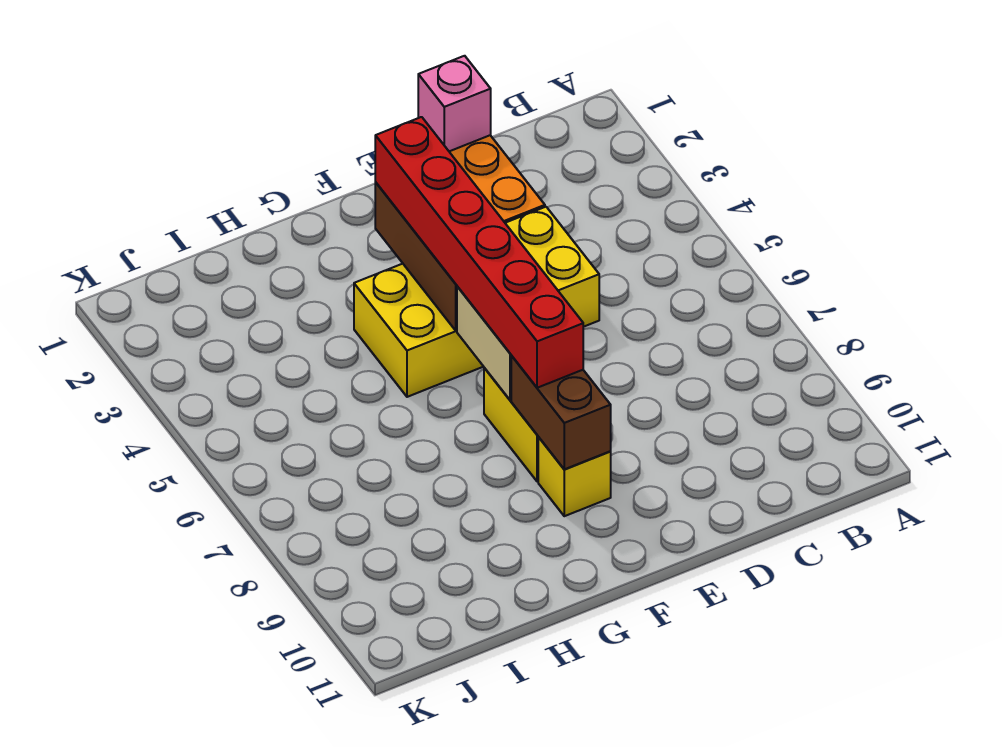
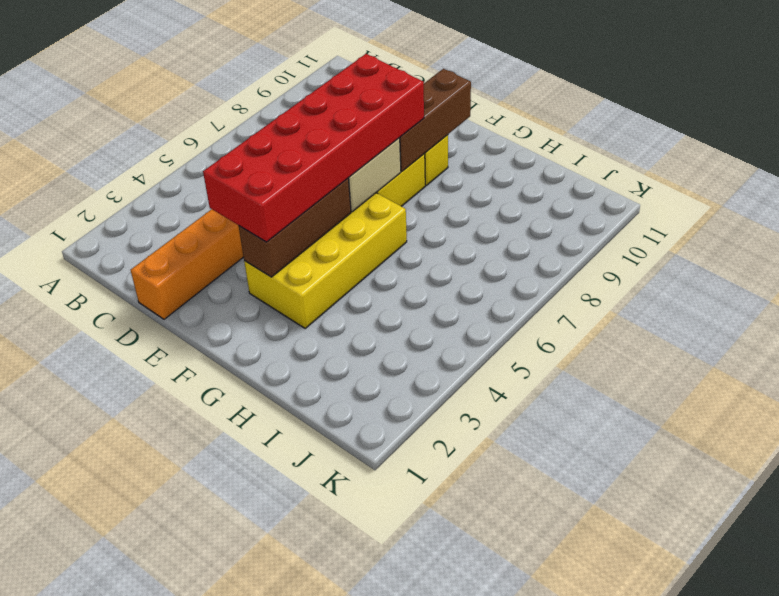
pink brick D1 level 2 -> none
yellow brick D4:G5 level 1 -> yellow brick F3:G6 level 1
red brick F3:F8 level 3 -> red brick E3:F8 level 3
brown brick F8:F9 level 2 -> brown brick F8:F10 level 2

